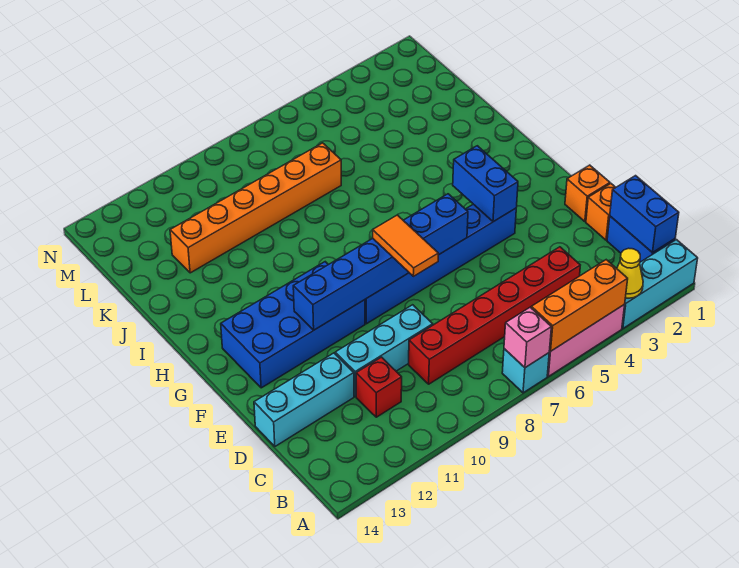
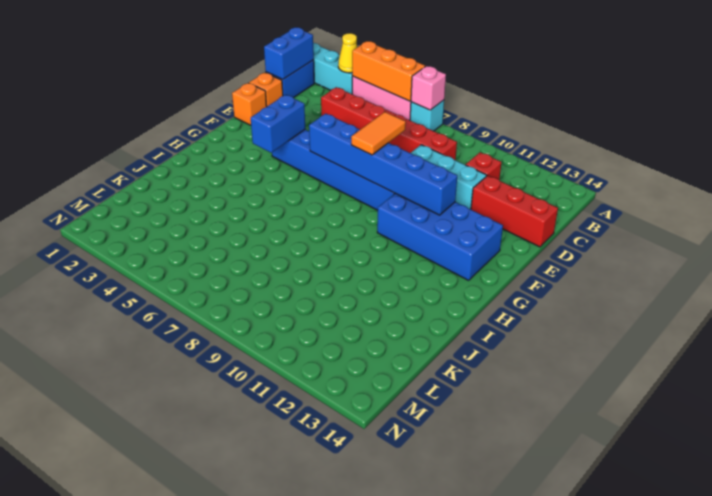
cyan brick D12:D14 level 1 -> red brick D12:D14 level 1
orange brick K7:K12 level 1 -> none

